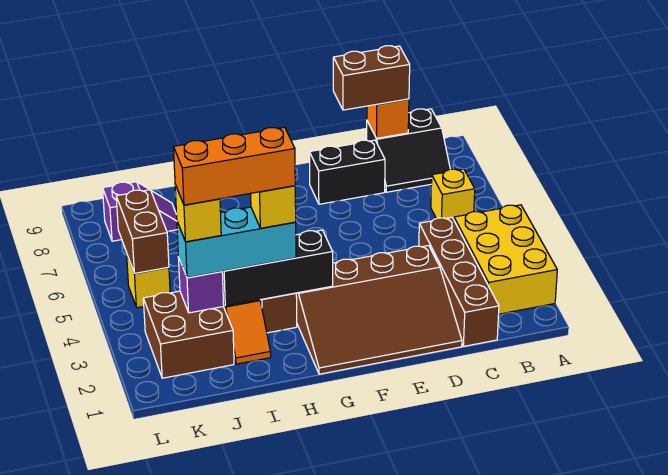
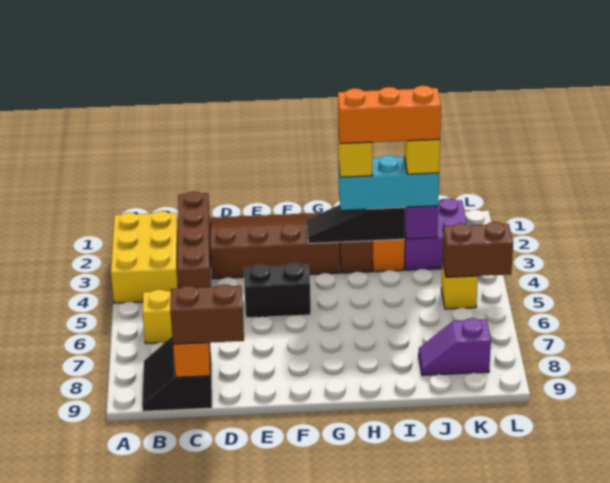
black slope B8:C9 level 1 top 9 -> black slope B8:C9 level 1 top C
black brick D8:E8 level 1 -> black brick E5:F5 level 1
black brick G3:I3 level 2 -> black slope G3:I3 level 2 top I
brown brick J2:K3 level 1 -> purple brick J2:K3 level 1
brown brick K5:K6 level 2 -> brown brick K5:L5 level 2

